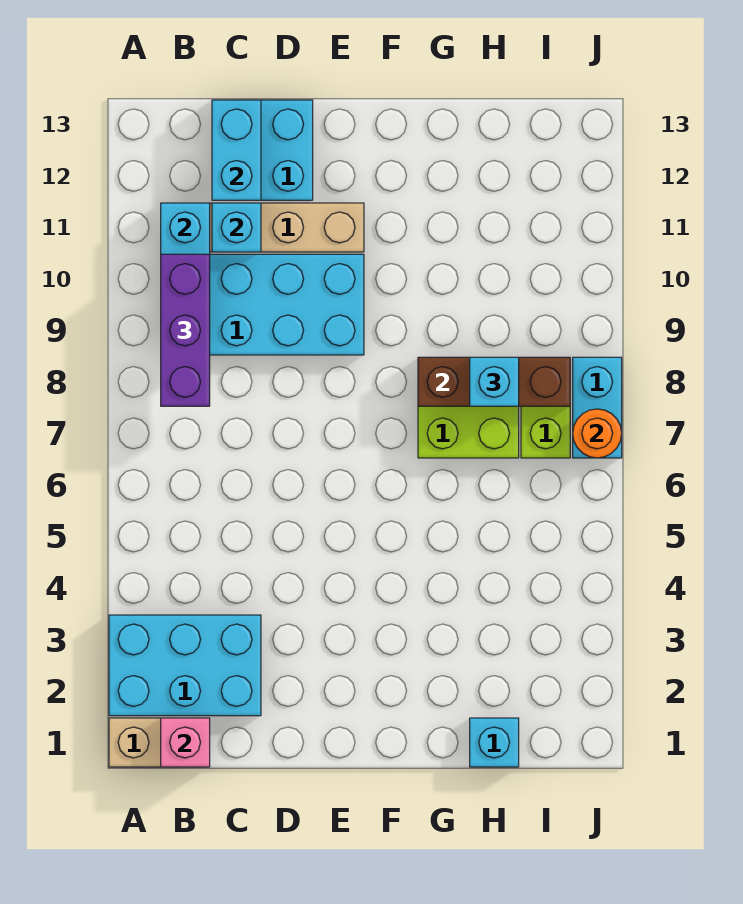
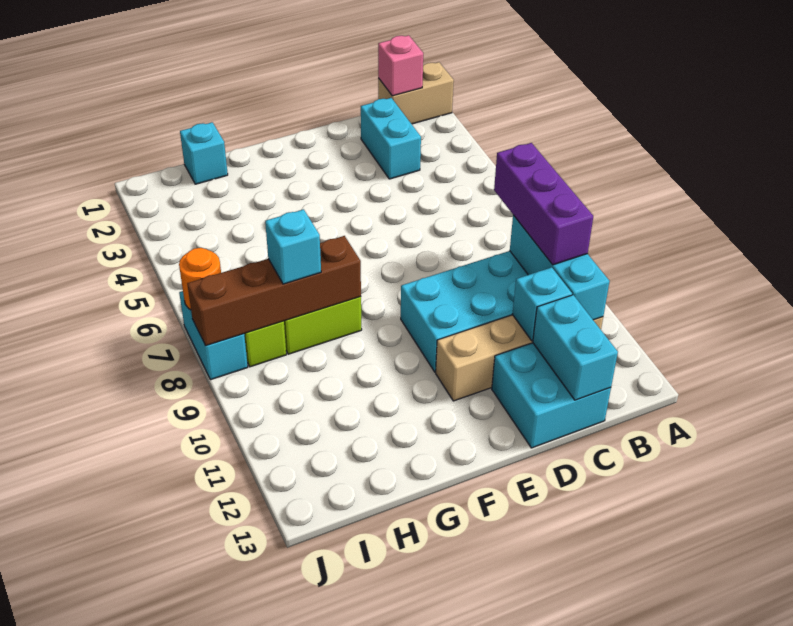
cyan brick A2:C3 level 1 -> cyan brick C2:C3 level 1
brown brick G8:I8 level 2 -> brown brick G8:J8 level 2

